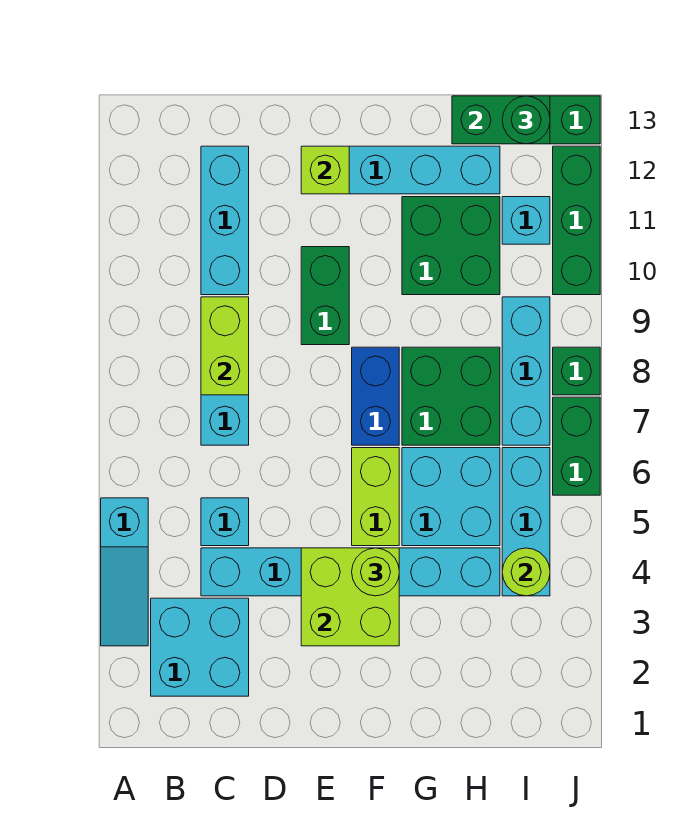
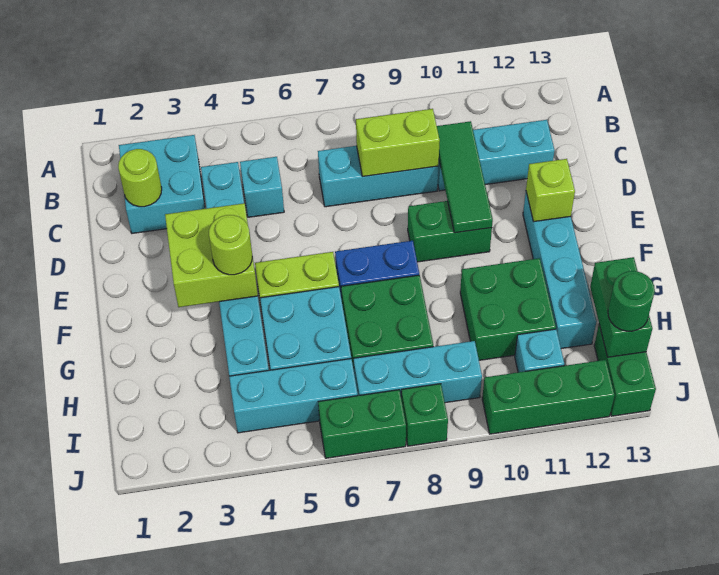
cyan slope A3:A5 level 1 top 5 -> none
none -> green tile C10:E10 level 2
lime round brick I4 level 2 -> lime round brick C2 level 2

